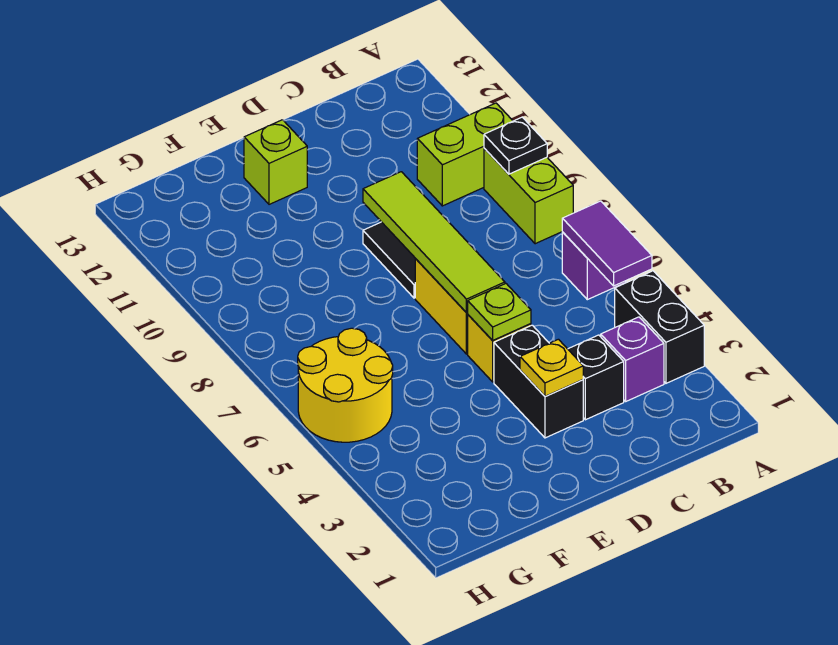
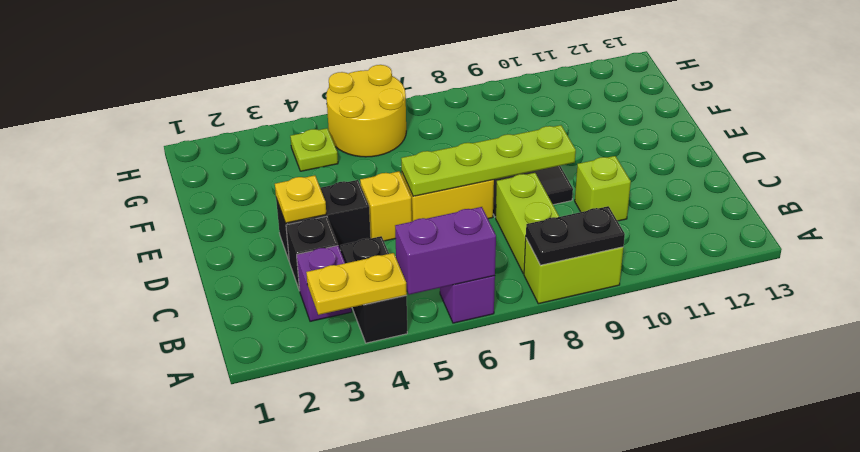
black brick A3:A4 level 1 -> black brick A4:B4 level 1
none -> yellow plate A3:A4 level 2
purple tile A5:A6 level 2 -> purple brick A5:A6 level 2
black plate A9 level 2 -> black plate A8:A9 level 2
lime brick A10:B10 level 1 -> lime brick B8:C8 level 1
lime plate D5 level 2 -> lime plate G4 level 1
lime tile D6:D9 level 2 -> lime plate D6:D9 level 2
lime brick E12 level 1 -> lime brick C10 level 1

